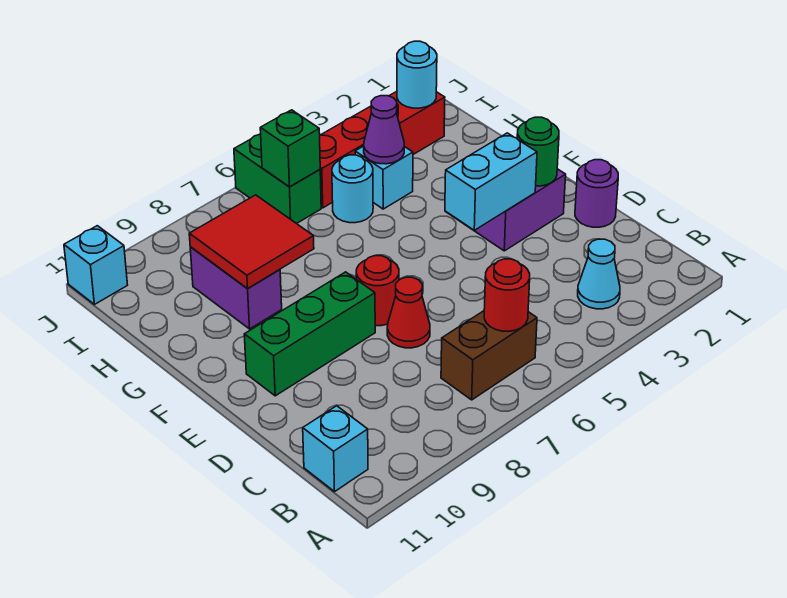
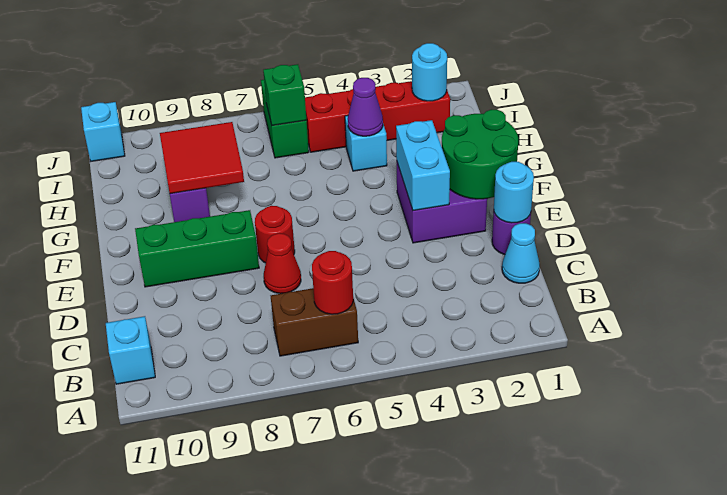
cyan cone B3 level 1 -> cyan cone C1 level 1
green round brick E2 level 2 -> green round brick E1:F2 level 2
cyan brick E3:E4 level 2 -> cyan brick E3:F3 level 2
cyan round brick H5 level 1 -> cyan round brick D1 level 2

